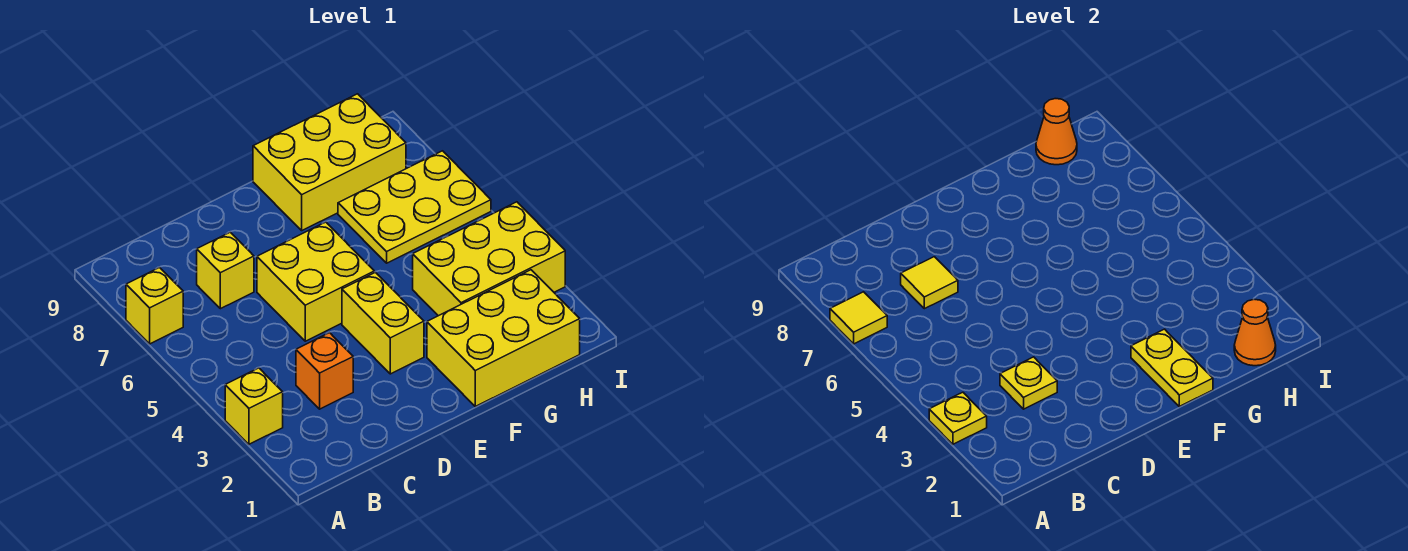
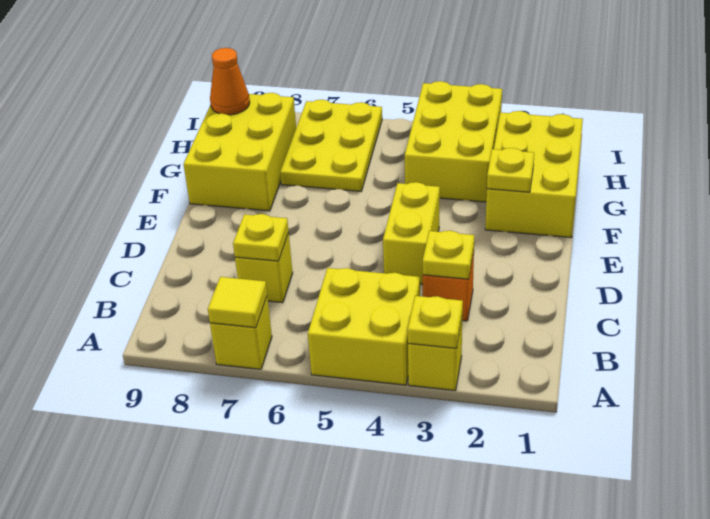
yellow tile C7 level 2 -> yellow plate C7 level 2
yellow brick D5:E6 level 1 -> yellow brick A4:B5 level 1
yellow brick E3:E4 level 1 -> yellow brick D4:E4 level 1
yellow plate F1:F2 level 2 -> yellow plate F2 level 2
orange cone H1 level 2 -> none

